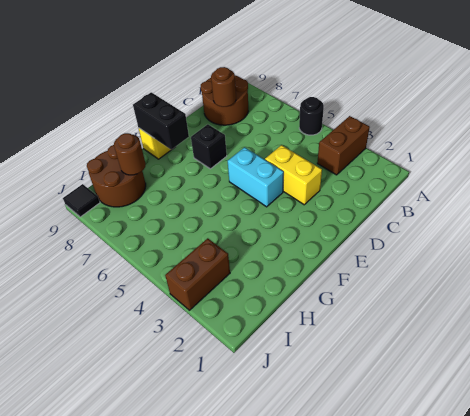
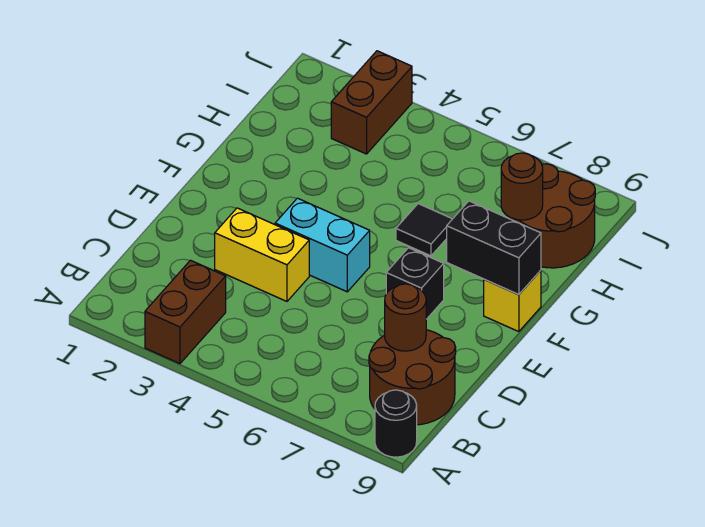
black round brick A5 level 1 -> black round brick A9 level 1
black tile J9 level 1 -> black tile G6 level 1

